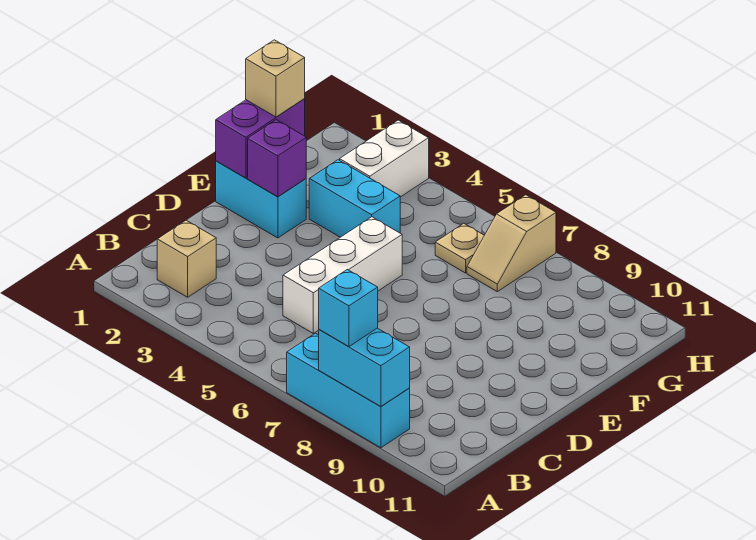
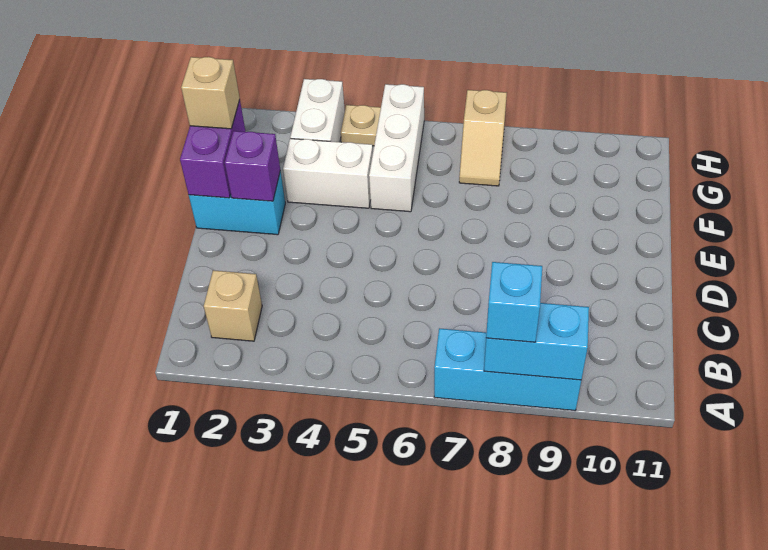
white brick C5:E5 level 1 -> white brick F5:H5 level 1
cyan brick F3:F4 level 1 -> white brick F3:F4 level 1
tan plate G6 level 1 -> tan plate H4 level 1

